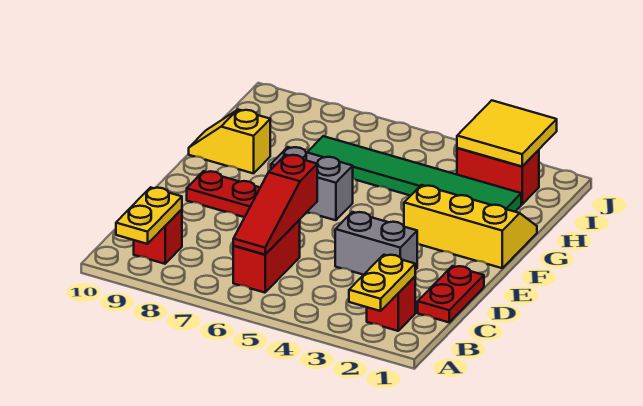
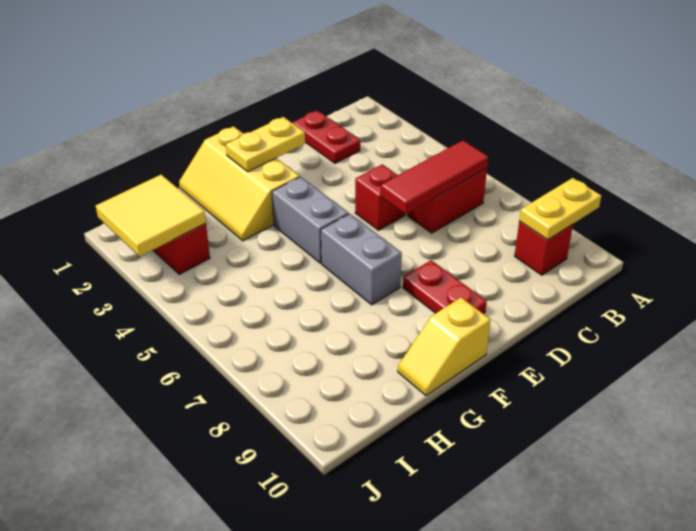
yellow plate A2:B2 level 2 -> yellow plate E2:F2 level 2
red brick B2 level 1 -> red brick D5 level 1
red slope B6:D6 level 2 top D -> red tile B6:D6 level 2
red plate C1:D1 level 1 -> red plate C1:C2 level 1
grey brick D3:D4 level 1 -> grey brick F4:F5 level 1
yellow slope G9:G10 level 1 top 9 -> yellow slope F10:G10 level 1 top F
green tile H2:H7 level 1 -> none

